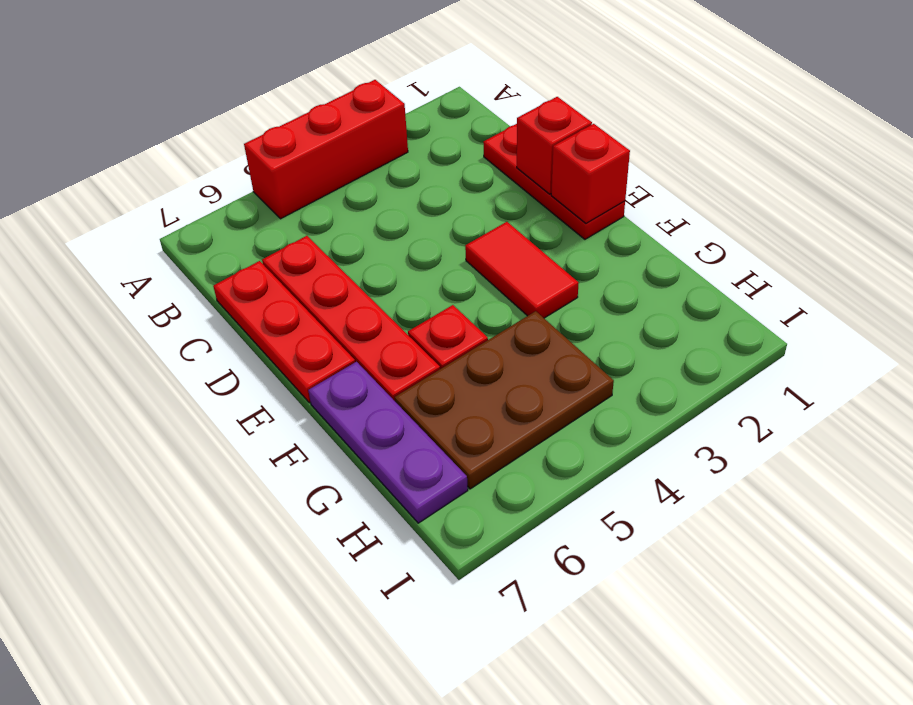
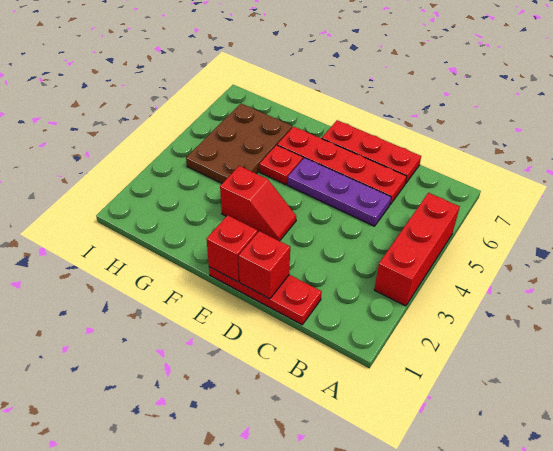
red tile E3:F3 level 1 -> red slope E3:F3 level 1 top F
purple plate F7:H7 level 1 -> purple plate C5:E5 level 1

